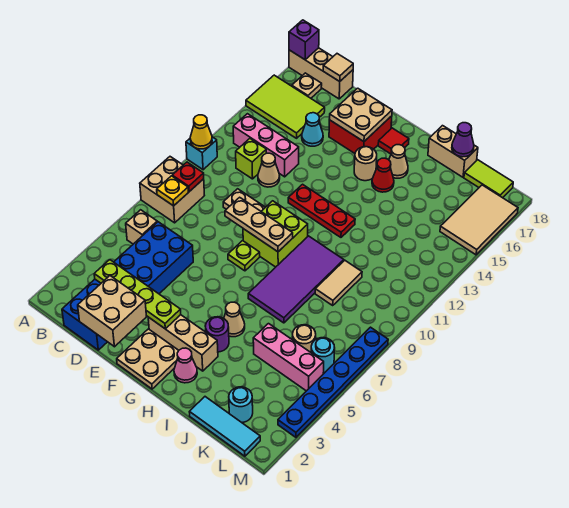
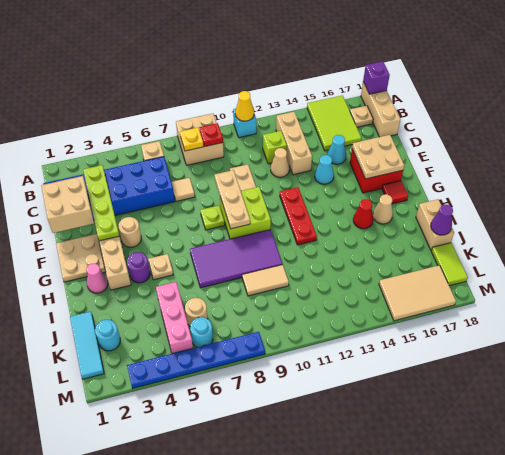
pink brick B13:D13 level 1 -> tan brick B13:D13 level 1
tan tile C18 level 2 -> tan tile D7 level 1
none -> cyan cone E14 level 1
tan round brick G15 level 1 -> tan round brick F4 level 1
tan cone H5 level 1 -> tan plate H5 level 1

